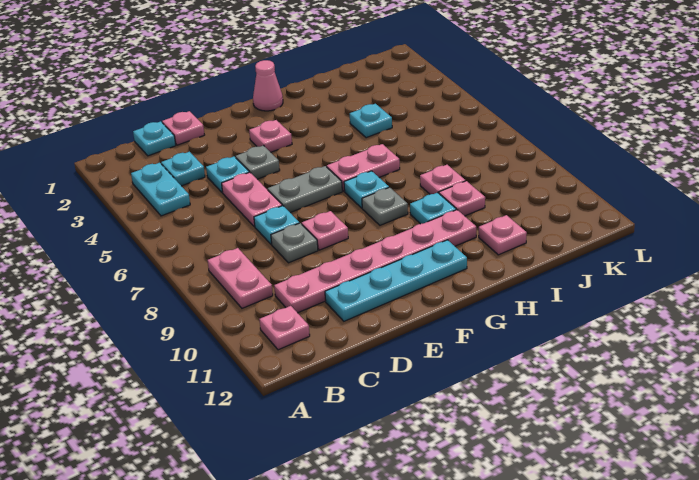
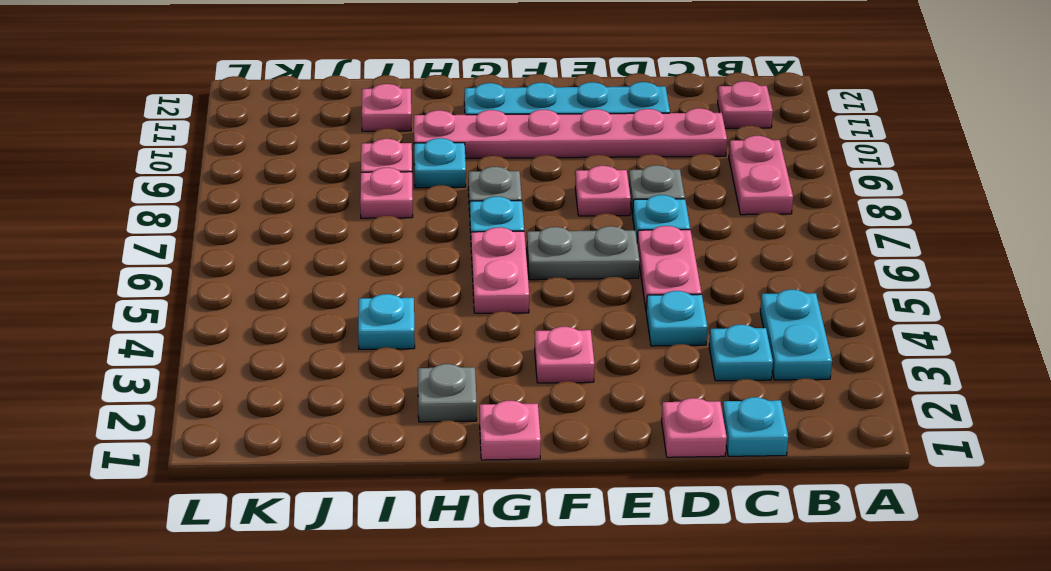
grey plate E4 level 1 -> grey plate H2 level 1
pink cone G1 level 1 -> pink plate G1 level 1
pink plate G6:H6 level 1 -> pink plate G5:G6 level 1

